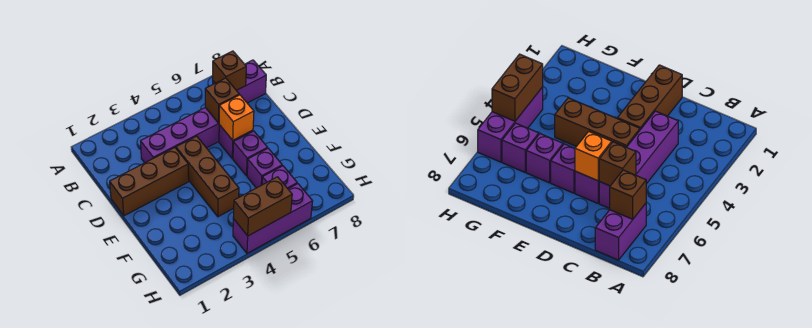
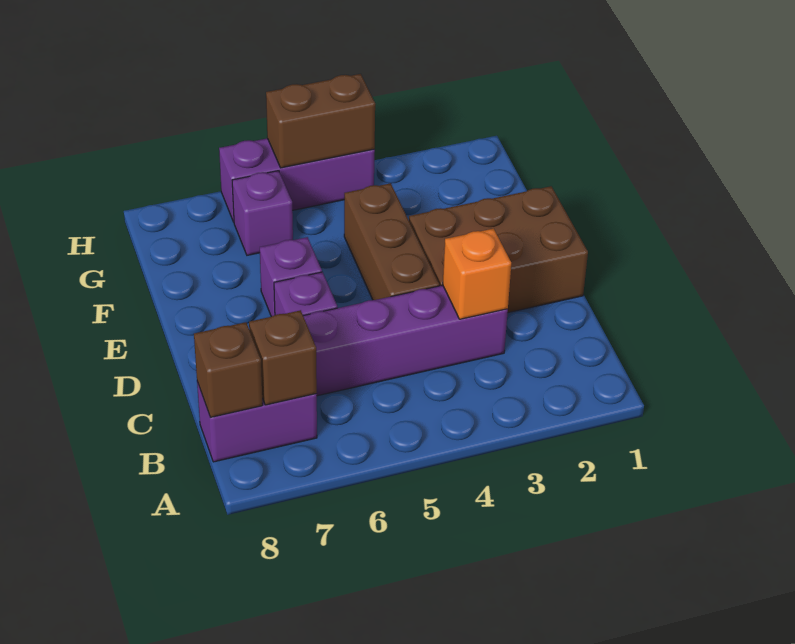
brown brick C6 level 2 -> brown brick B8 level 2
brown brick D1:D3 level 1 -> brown brick D1:E3 level 1
orange brick D6 level 2 -> orange brick C3 level 2
purple brick F6 level 1 -> none

